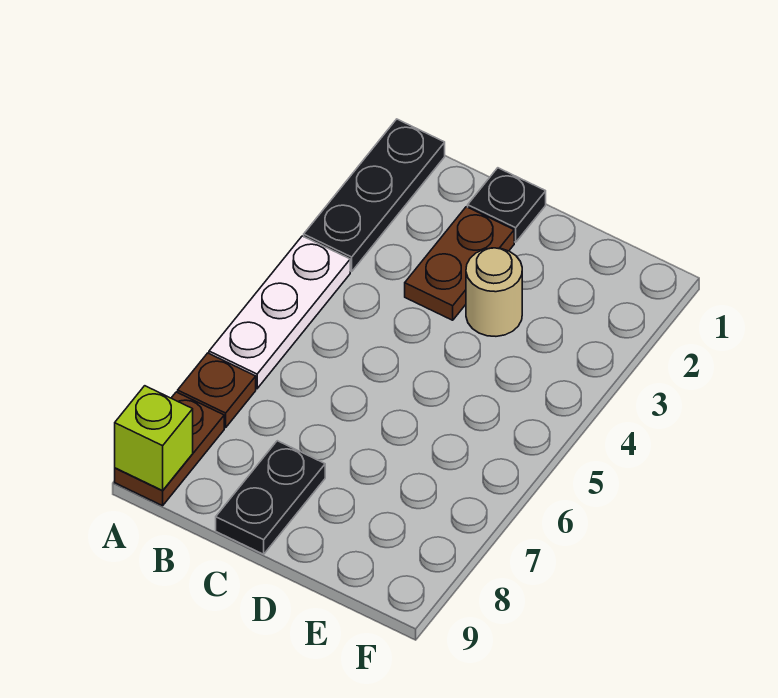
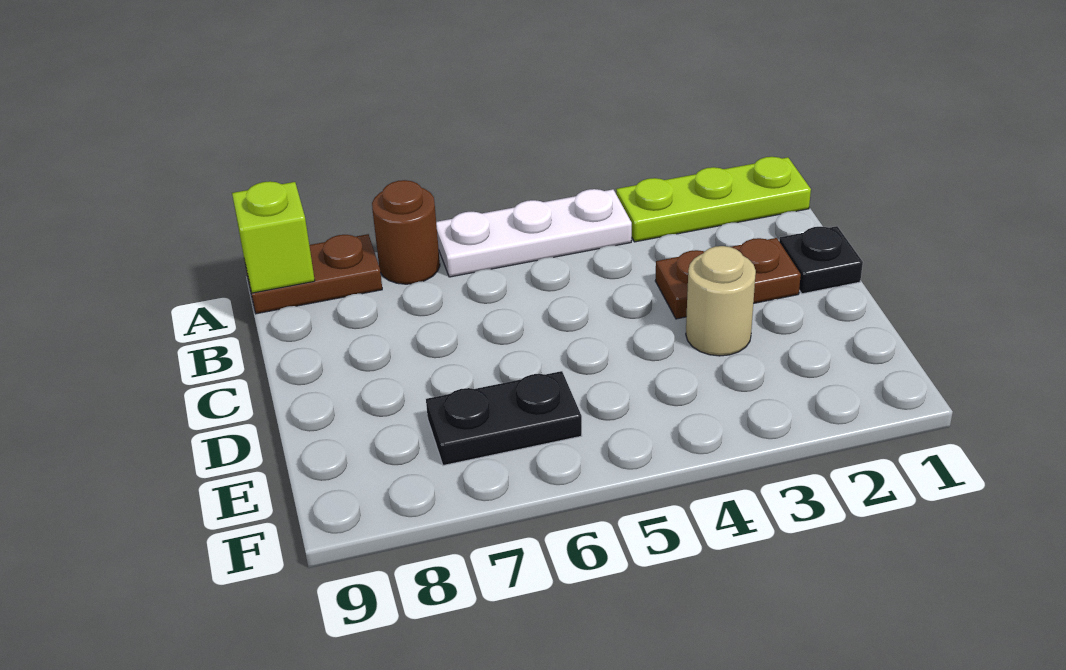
black plate A1:A3 level 1 -> lime plate A1:A3 level 1
brown plate A7 level 1 -> brown round brick A7 level 1
black plate C8:C9 level 1 -> black plate E6:E7 level 1

